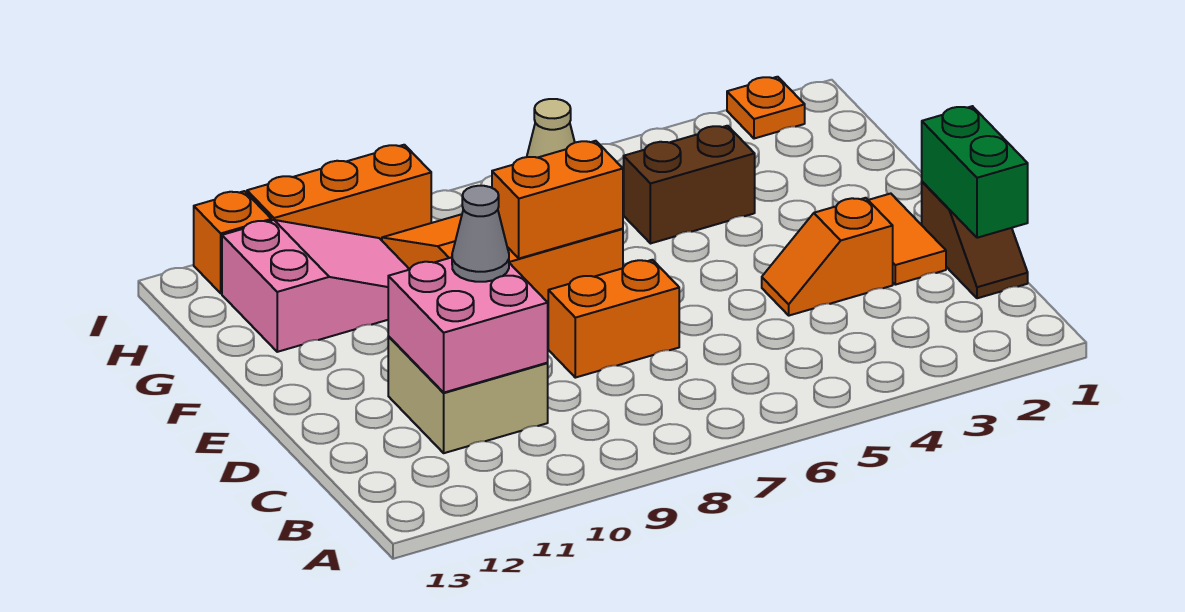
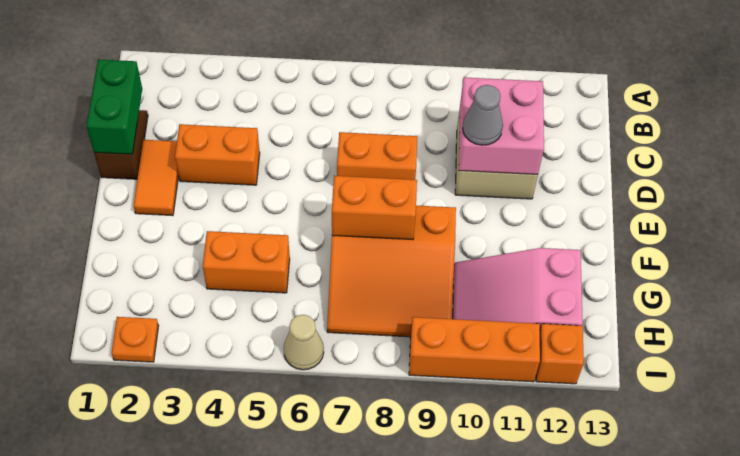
orange slope D3:D4 level 1 top 3 -> orange brick D3:D4 level 1
brown brick G4:G5 level 1 -> orange brick G4:G5 level 1

